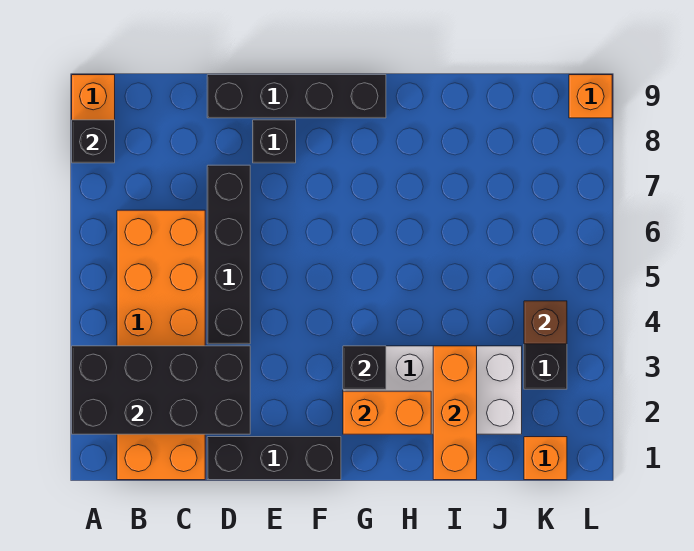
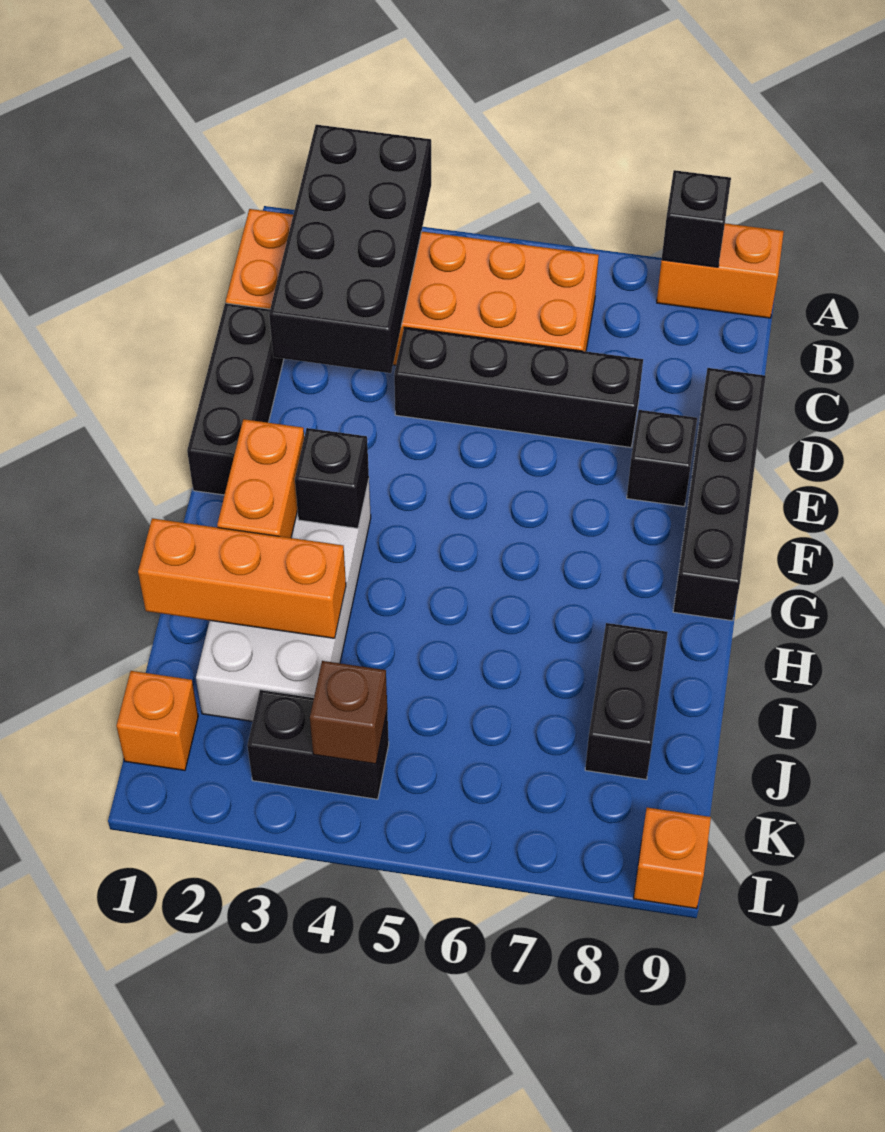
none -> black brick I8:J8 level 1

